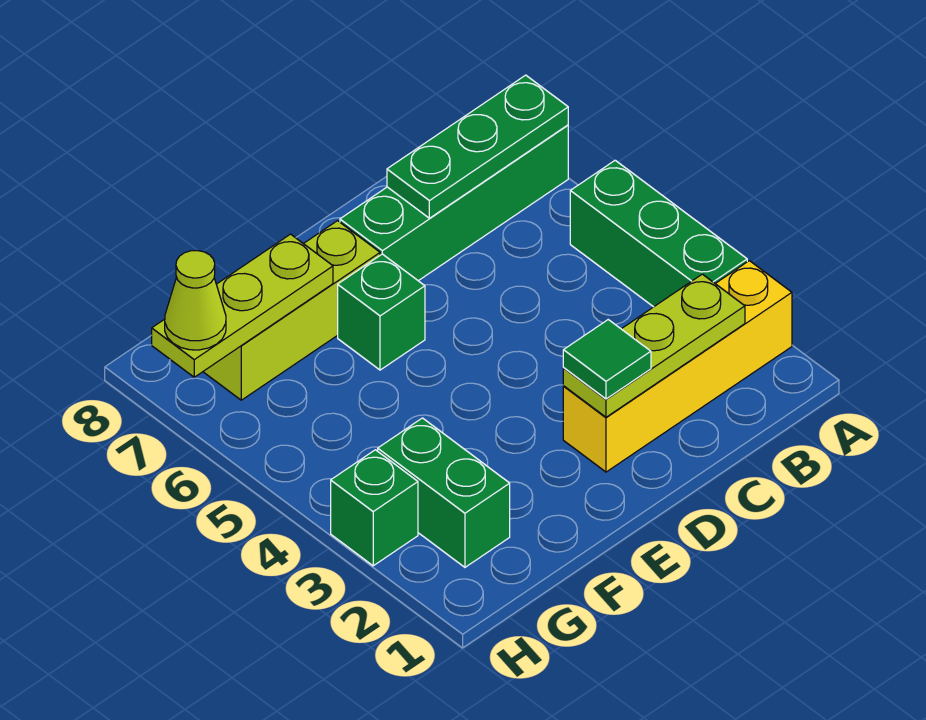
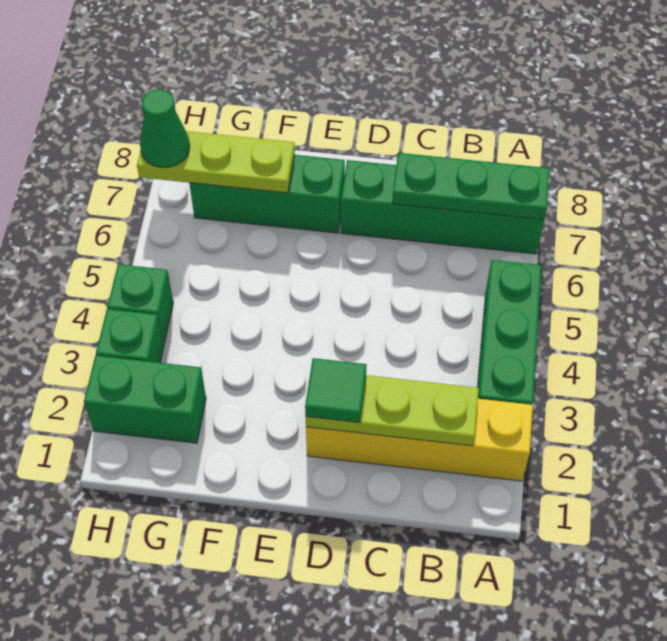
green brick E6 level 1 -> green brick H4 level 1
lime brick E7:G7 level 1 -> green brick E7:G7 level 1
green brick G2:G3 level 1 -> green brick G2:H2 level 1
lime cone H7 level 3 -> green cone H7 level 3

